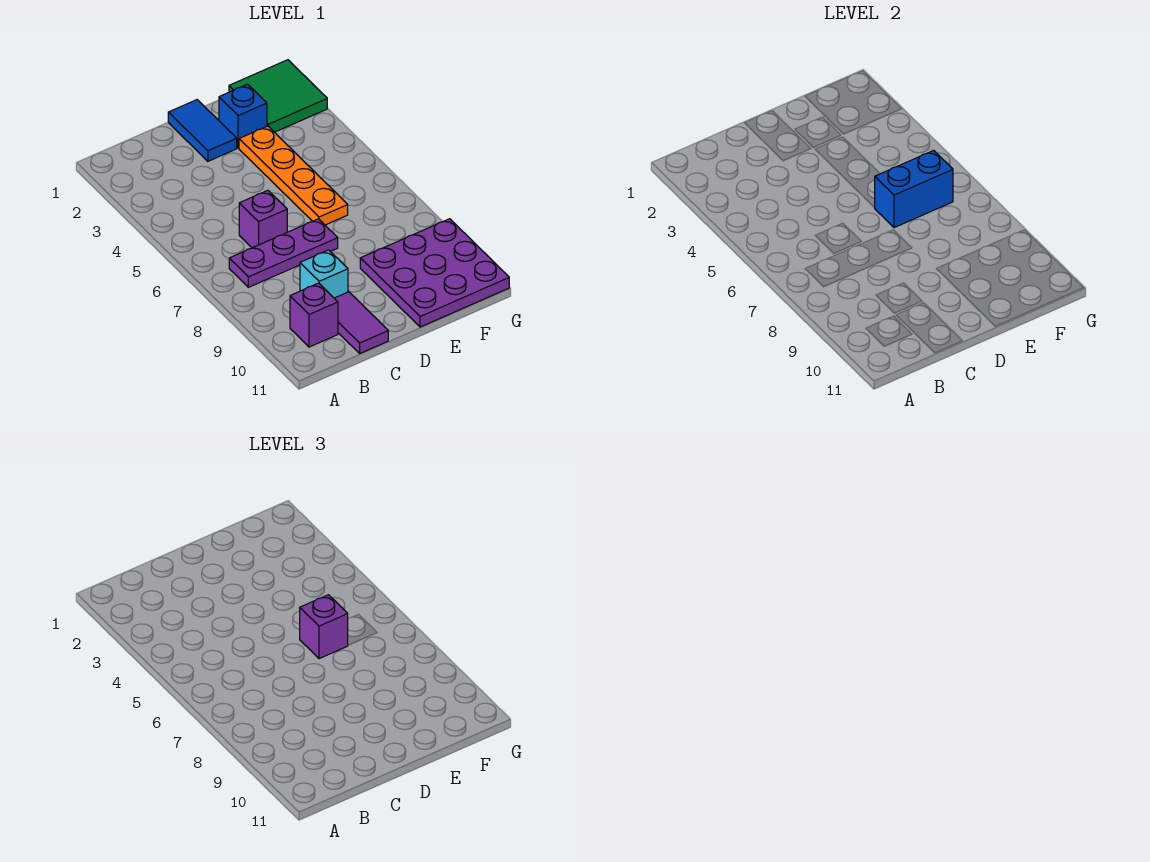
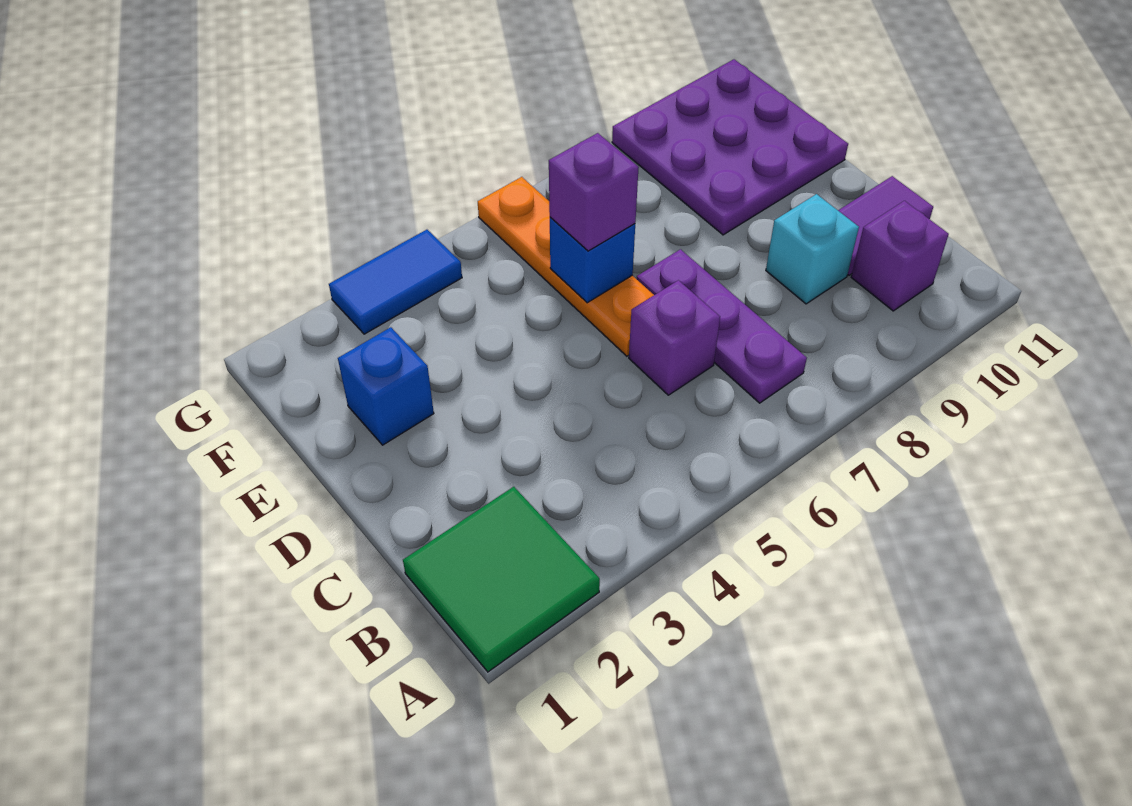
blue tile D1:D2 level 1 -> blue tile G3:G4 level 1
orange plate E3:E6 level 1 -> orange plate D6:G6 level 1
blue brick E6:F6 level 2 -> blue brick E6 level 2
green tile F1:G2 level 1 -> green tile A1:B2 level 1

